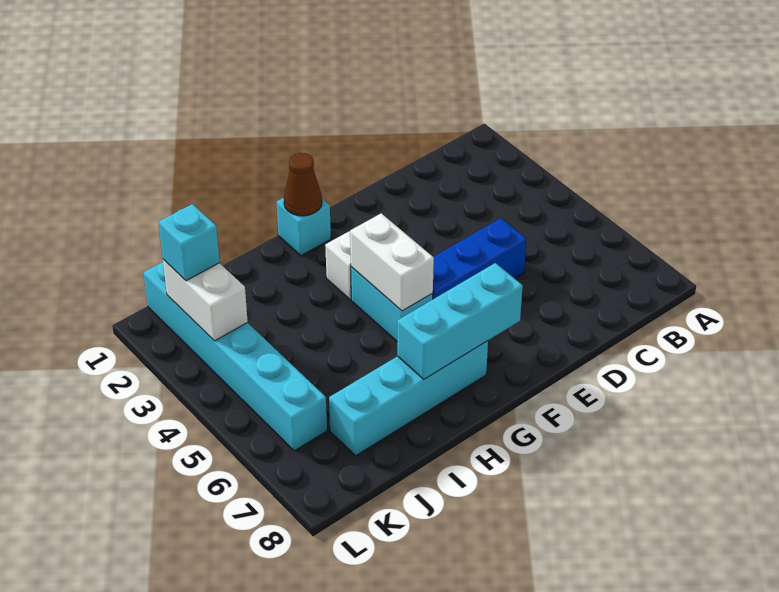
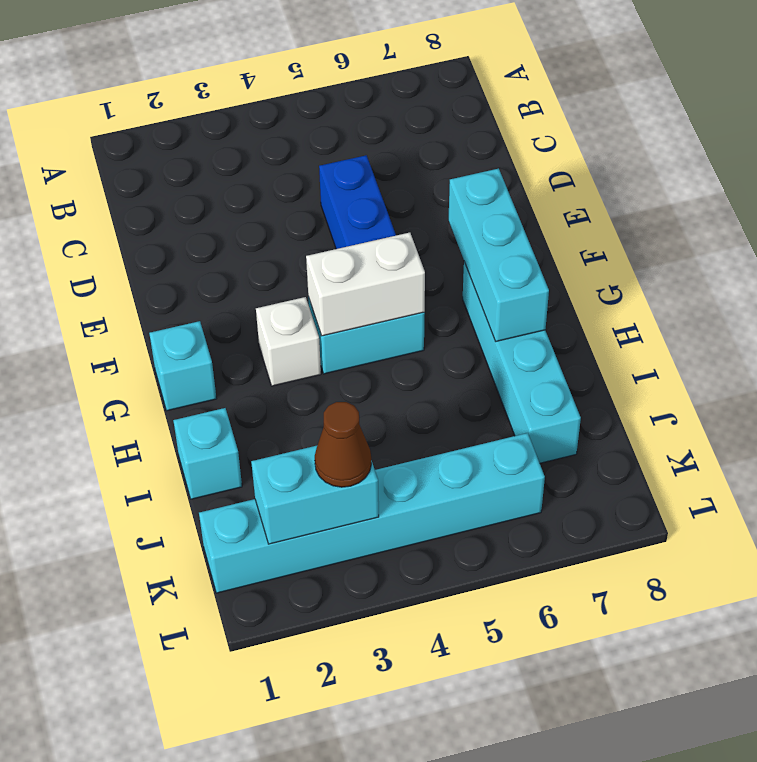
brown cone G1 level 2 -> brown cone K3 level 3
white brick K2:K3 level 2 -> cyan brick K2:K3 level 2
cyan brick K2 level 3 -> cyan brick I1 level 1

